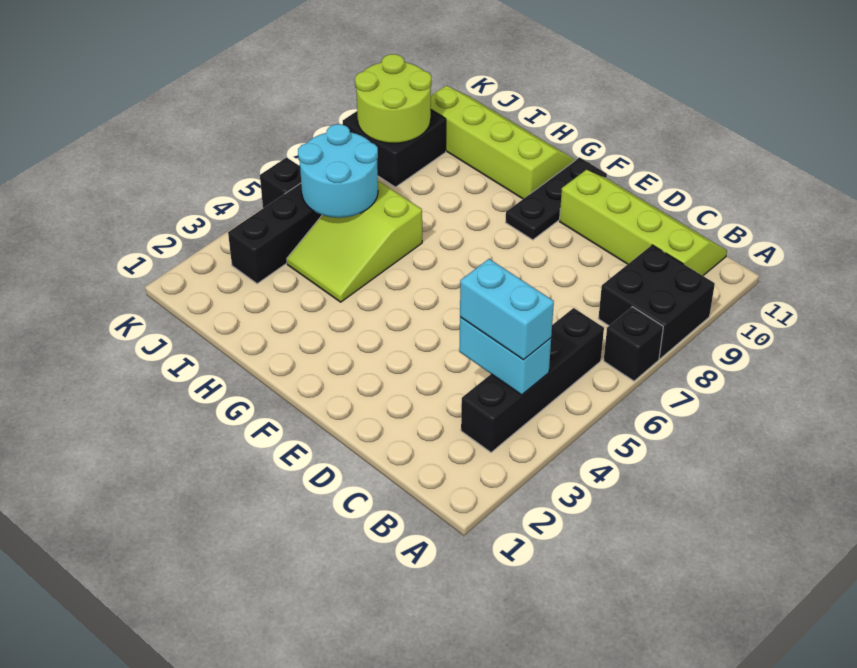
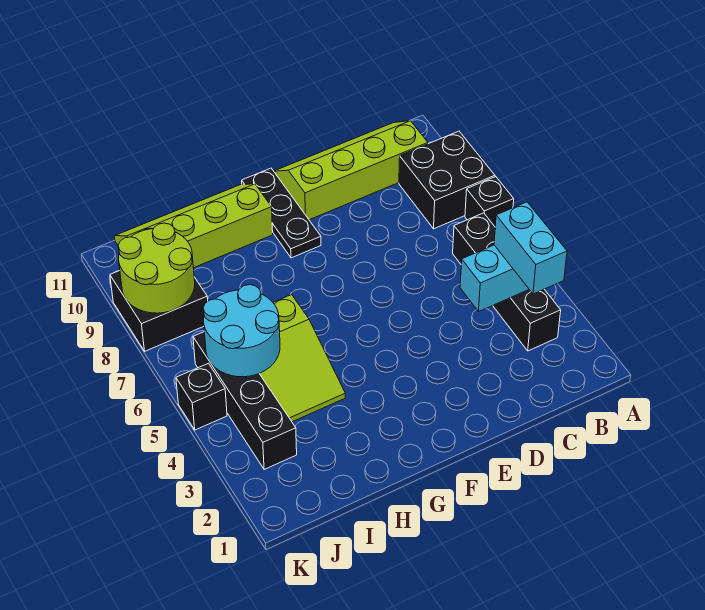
cyan brick B4:C4 level 3 -> cyan brick B3:B4 level 3

